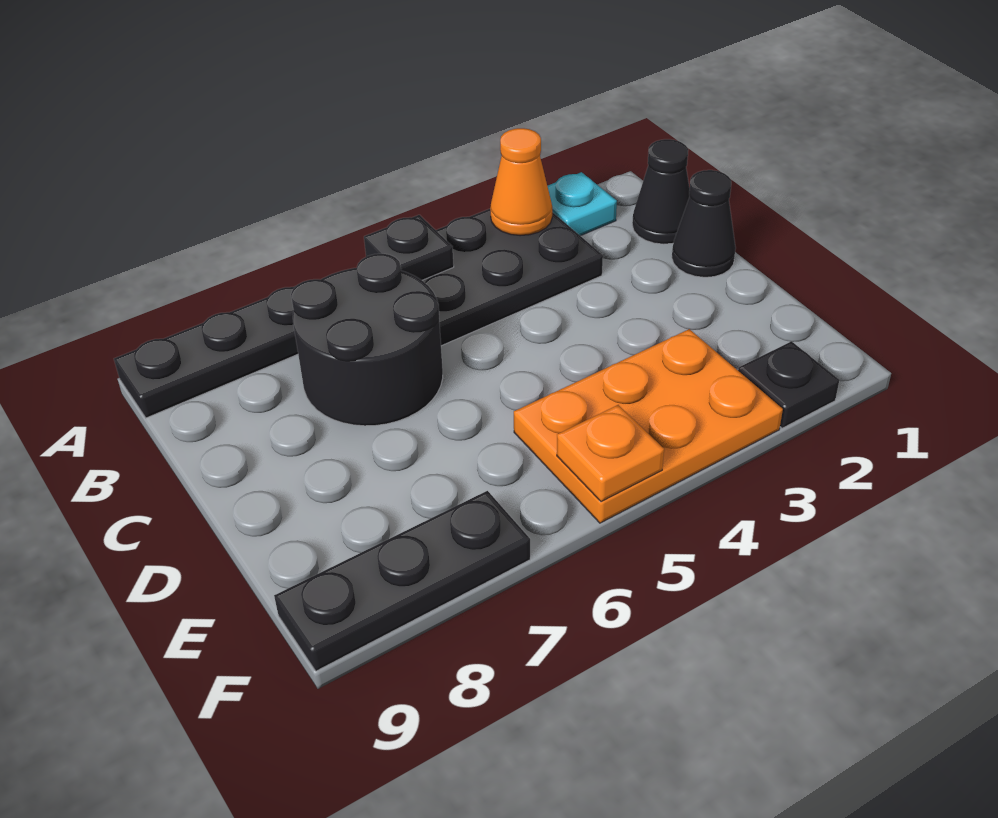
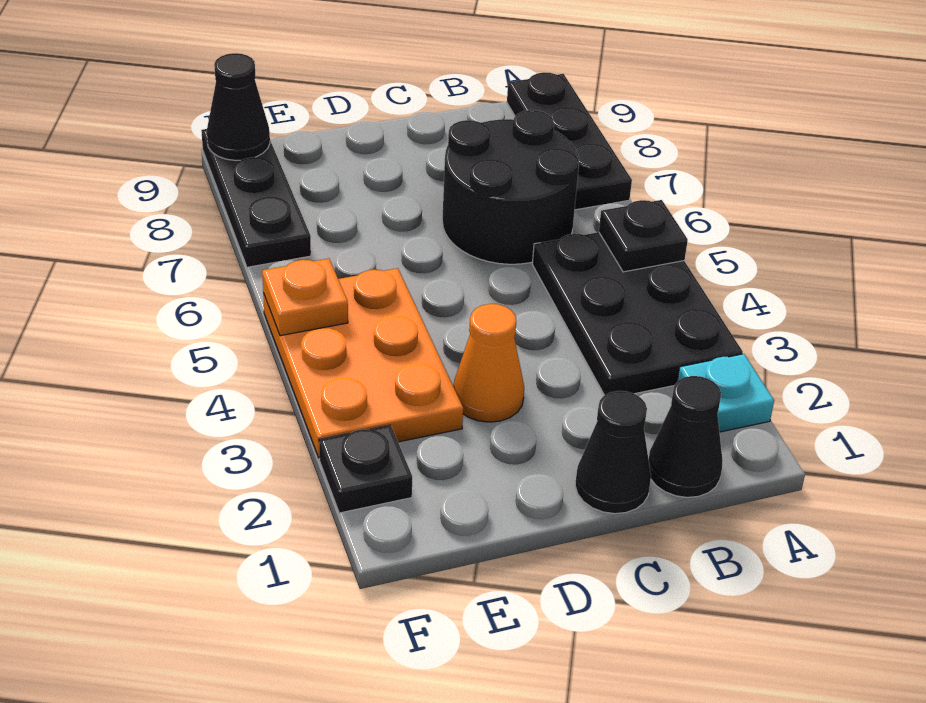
orange cone A3 level 2 -> orange cone D3 level 1
none -> black cone F9 level 2

